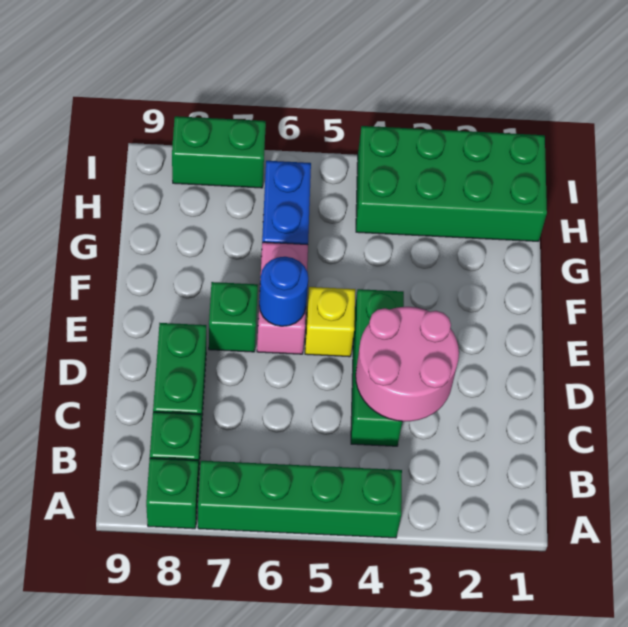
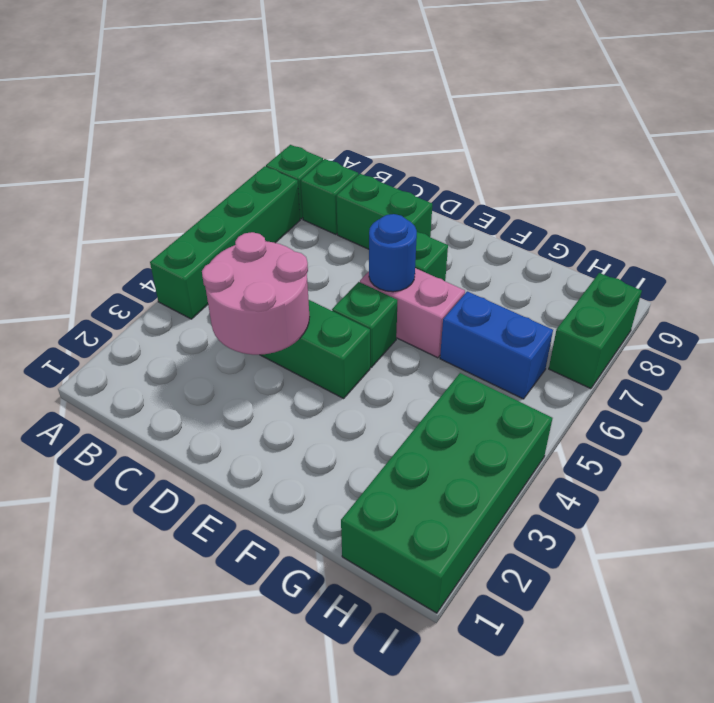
yellow brick E5 level 1 -> green brick E5 level 1

